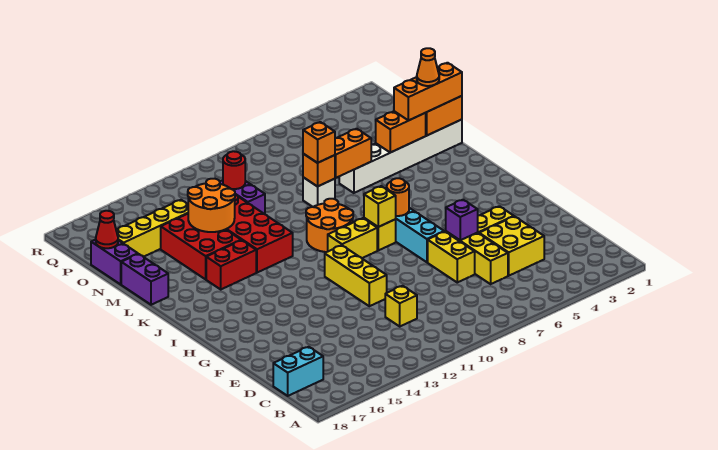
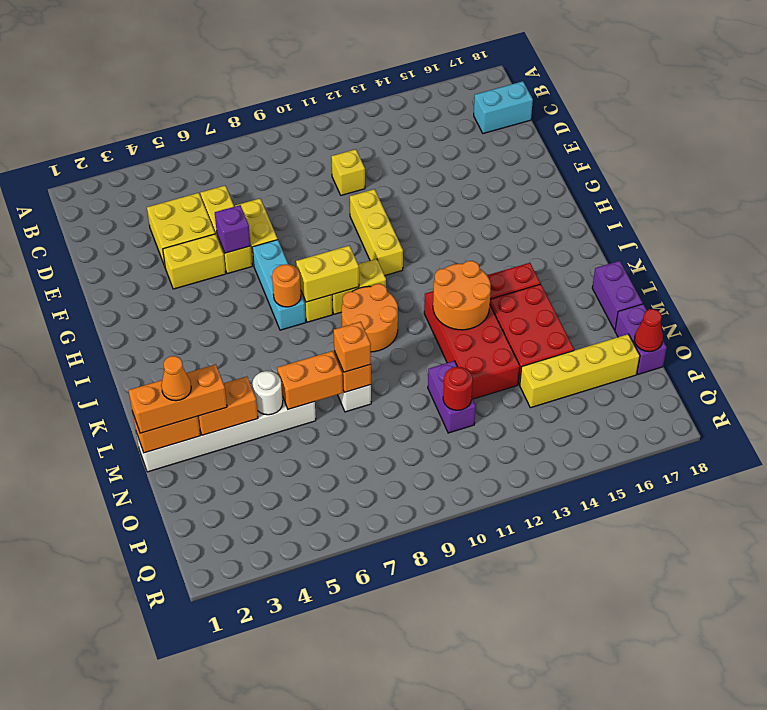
yellow brick I8 level 2 -> yellow brick I8:I9 level 2
none -> white round brick M5 level 2
orange round brick M13:N14 level 2 -> orange round brick K12:L13 level 2

